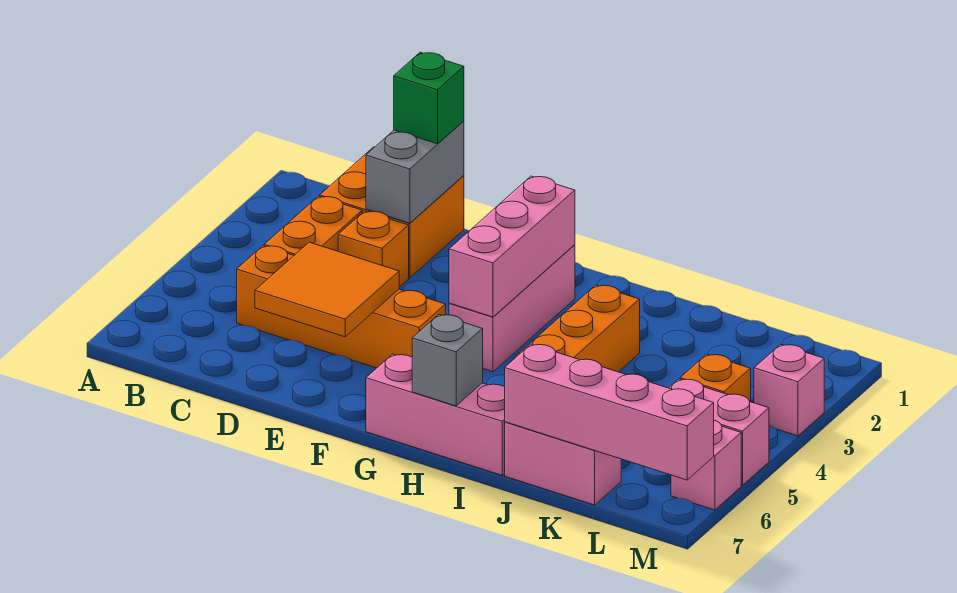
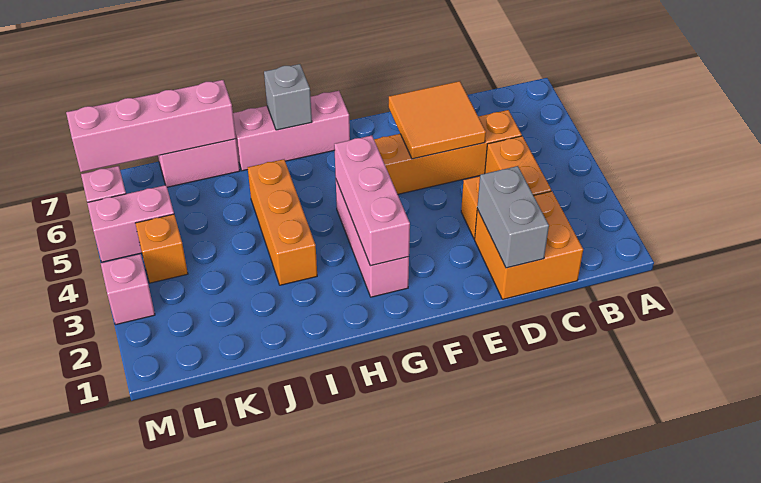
green brick D1 level 3 -> none

